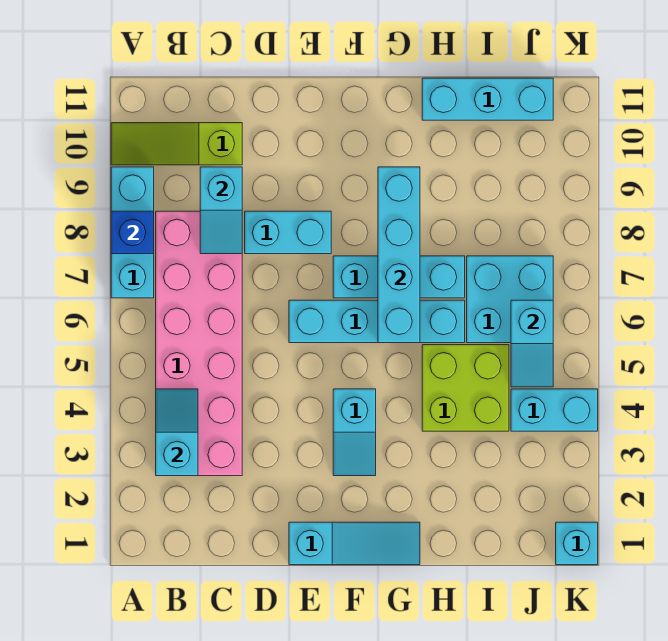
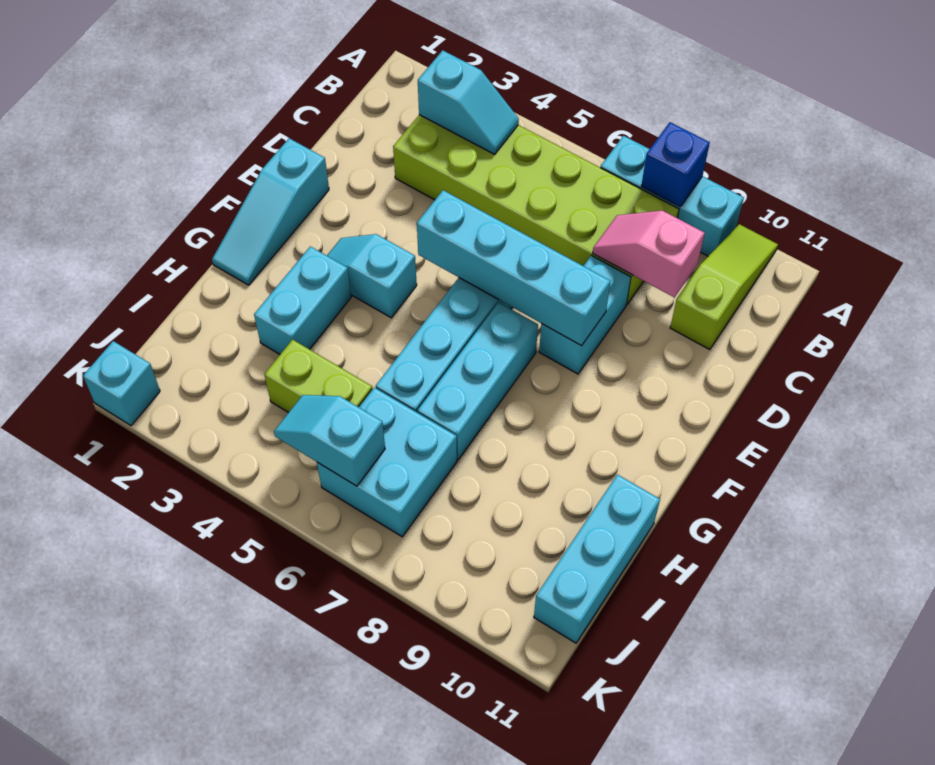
pink brick B3:C8 level 1 -> lime brick B3:C8 level 1
cyan slope C8:C9 level 2 top 9 -> pink slope C8:C9 level 2 top 9
cyan brick G6:G9 level 2 -> cyan brick E5:E8 level 2
lime brick H4:I5 level 1 -> lime brick I4:I5 level 1
cyan brick J4:K4 level 1 -> cyan brick G3:H3 level 1

